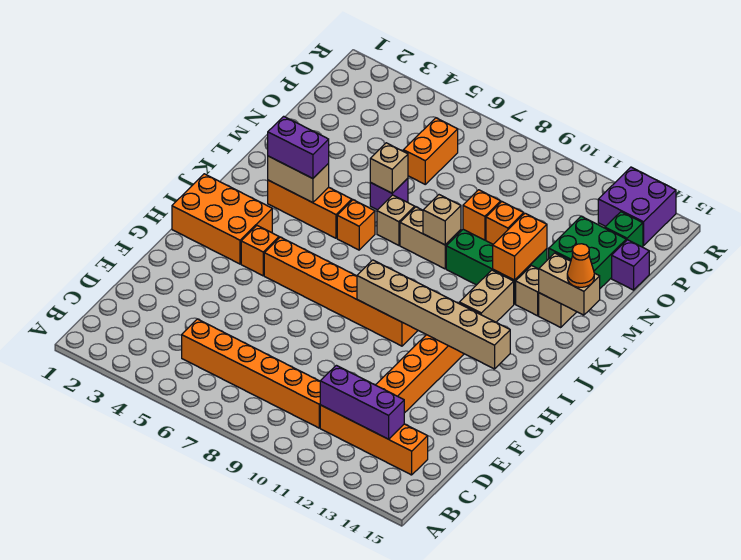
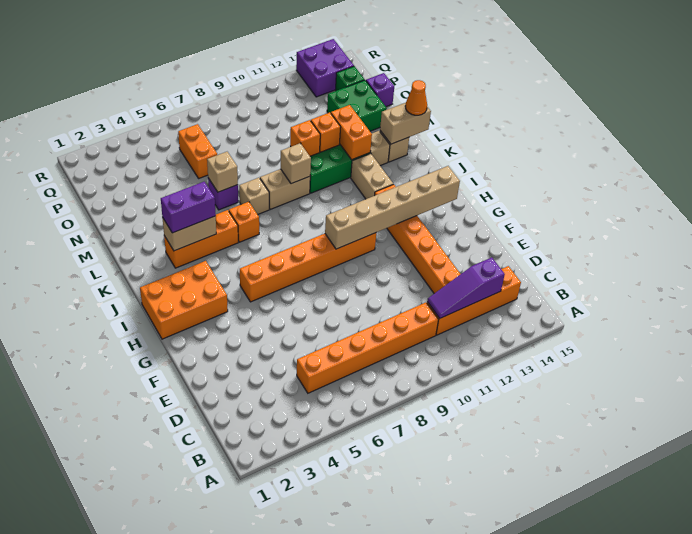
purple brick C11:C13 level 2 -> purple slope C11:C13 level 2 top 13
orange brick H4 level 1 -> none

